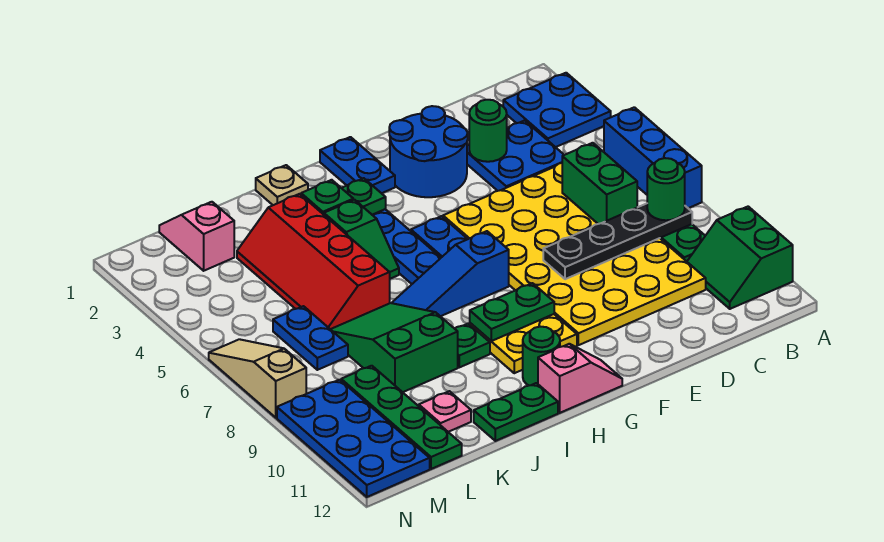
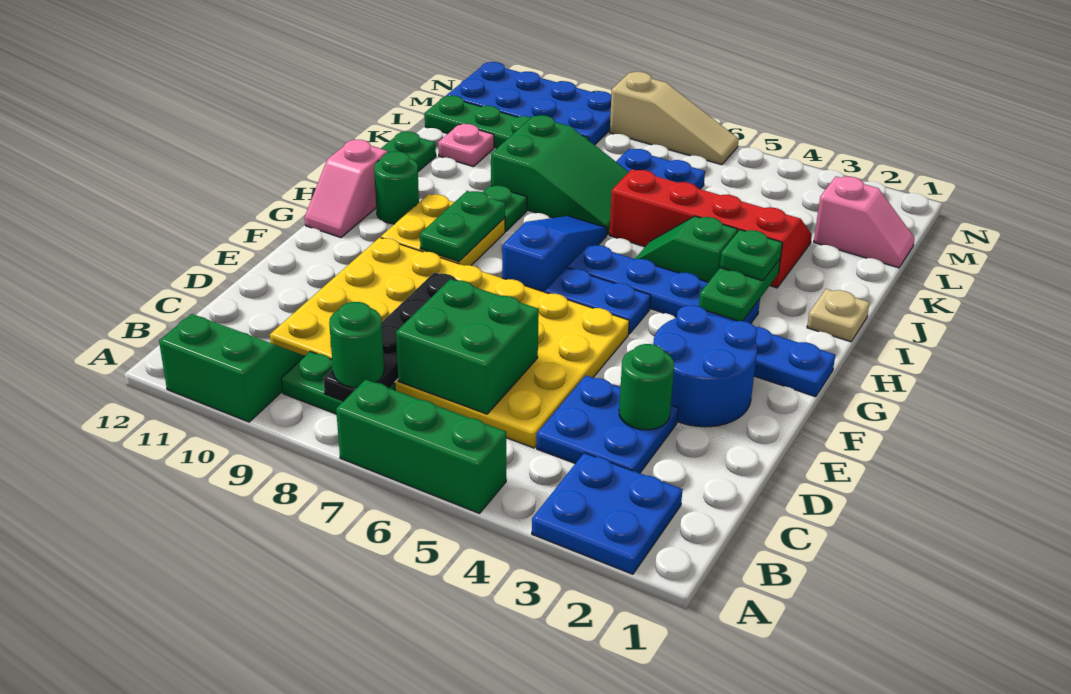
blue brick A5:A7 level 1 -> green brick A5:A7 level 1
green brick C6:C7 level 2 -> green brick C6:D7 level 2

